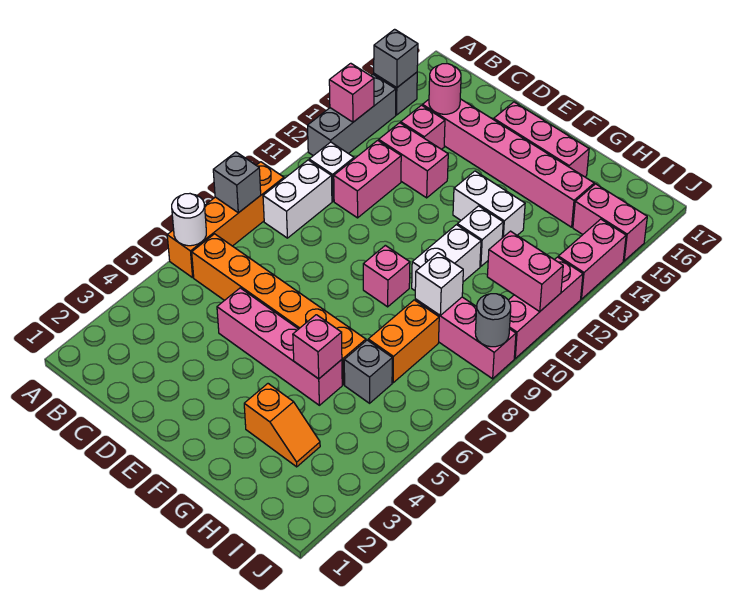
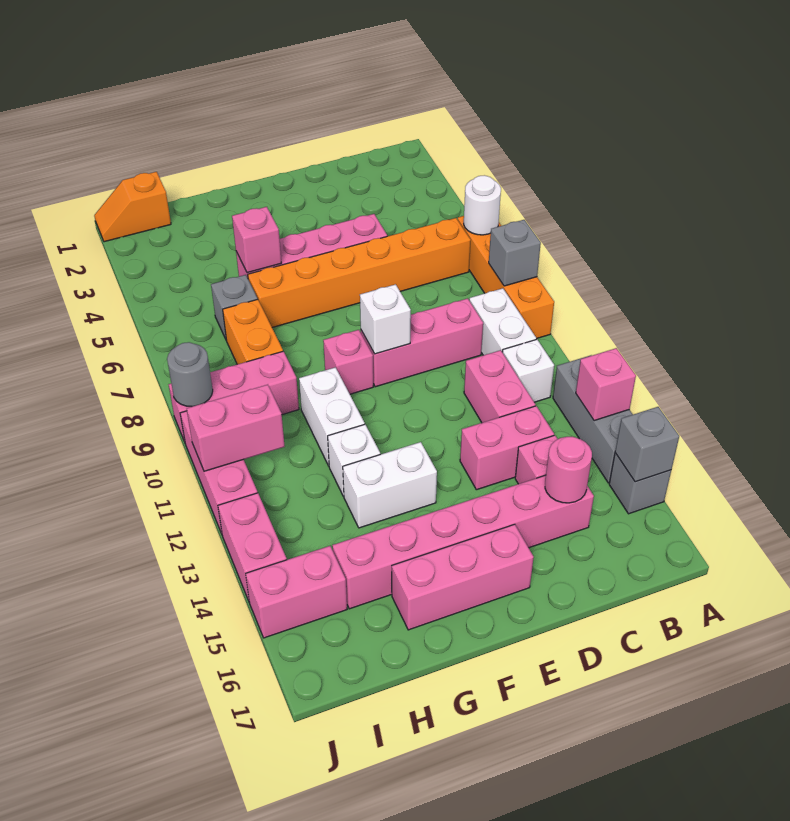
none -> pink brick C9:E9 level 1
orange slope G3:H3 level 1 top G -> orange slope I1:J1 level 1 top I
white brick H9 level 2 -> white brick E9 level 2

